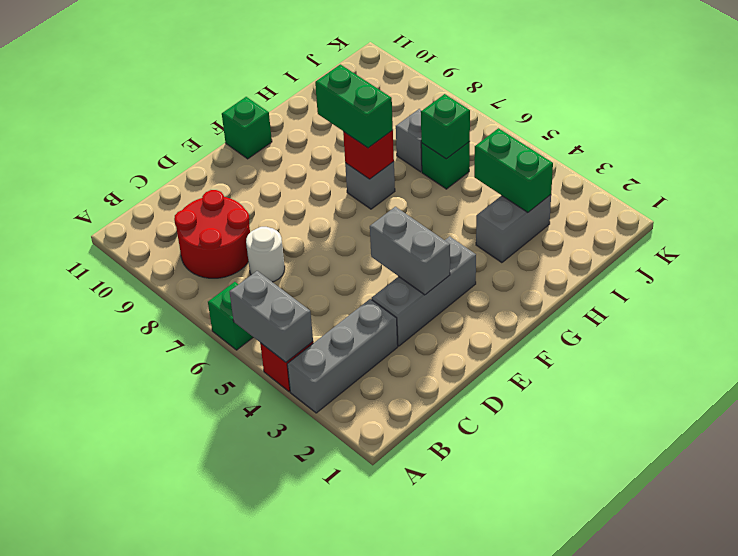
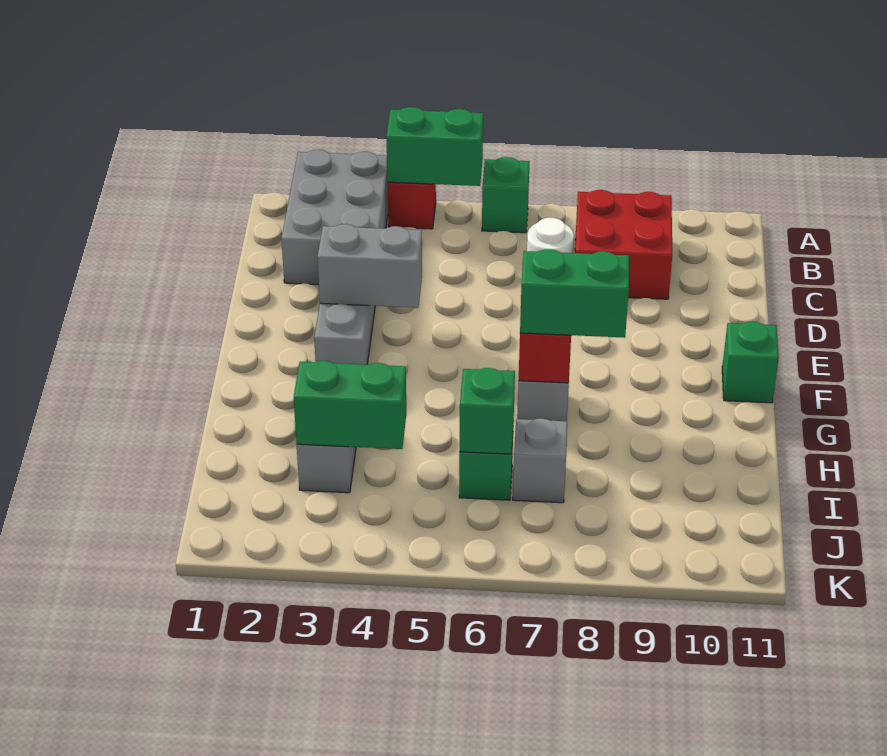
grey brick A3:C3 level 1 -> grey brick A2:C3 level 1
grey brick A4:A5 level 2 -> green brick A4:A5 level 2
red round brick B8:C9 level 1 -> red brick B8:C9 level 1

